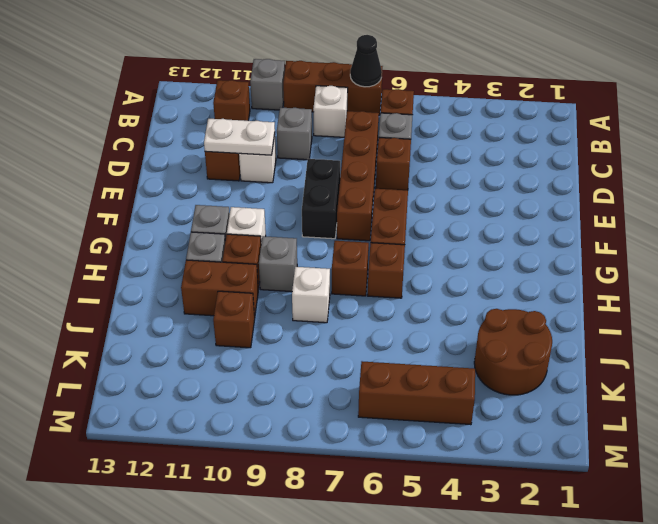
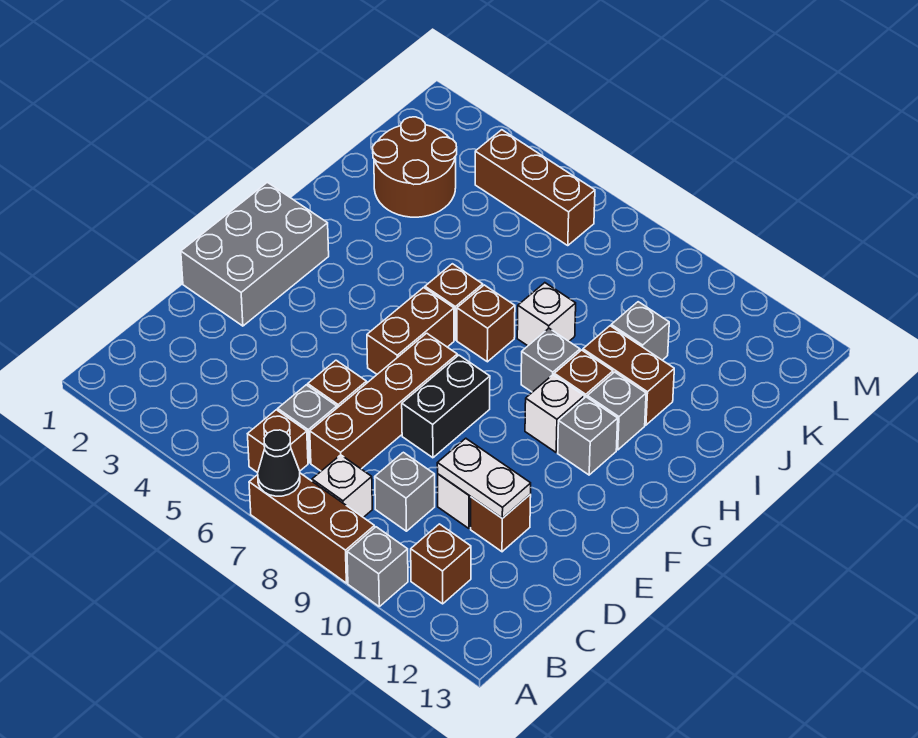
none -> grey brick E1:G2 level 1
brown brick J10 level 1 -> grey brick J10 level 1

